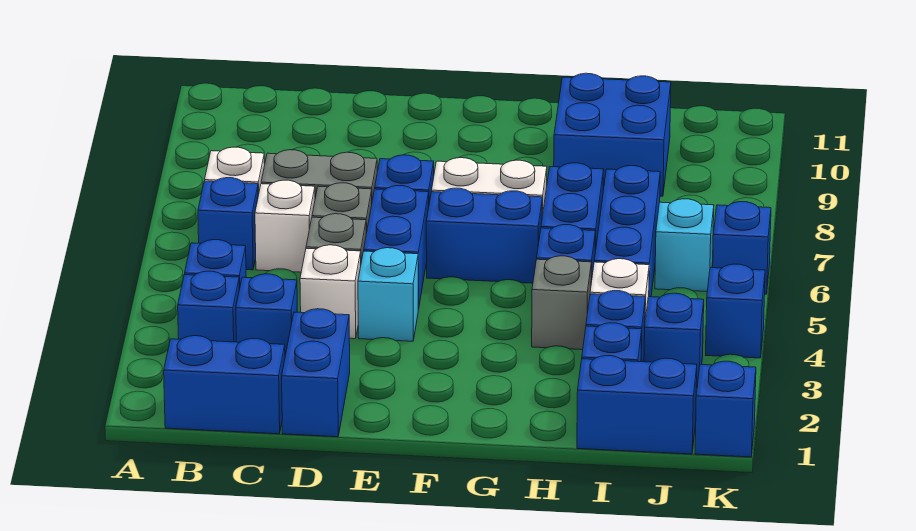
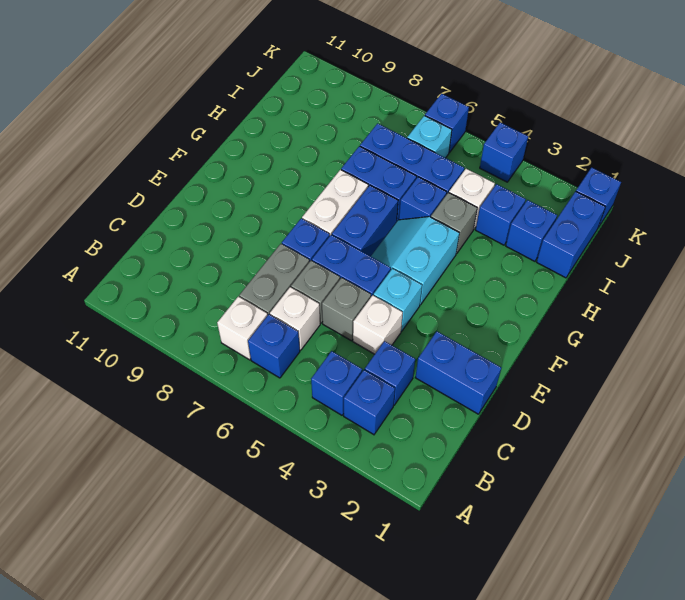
blue brick B1:C1 level 1 -> none
none -> cyan slope F4:G5 level 1 top 4
blue brick H9:I10 level 1 -> none
blue brick J3 level 1 -> none

